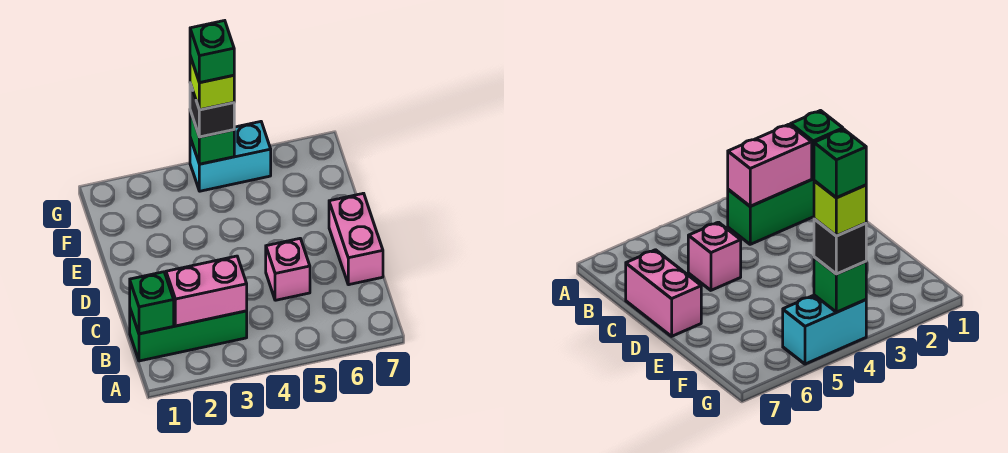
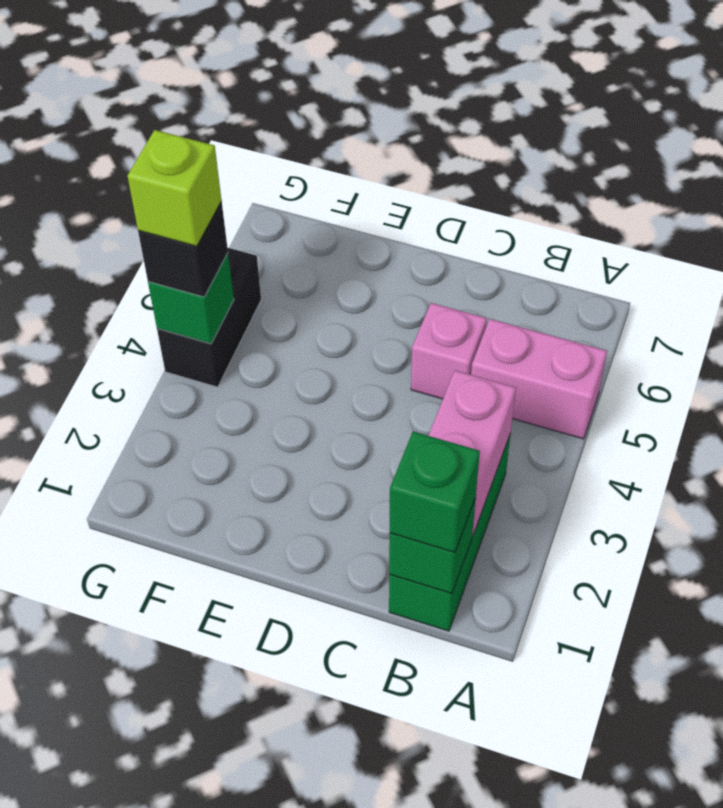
pink brick C7:D7 level 1 -> pink brick A5:B5 level 1
cyan brick G4:G5 level 1 -> black brick G4:G5 level 1
green brick G4 level 5 -> green brick B1 level 3

